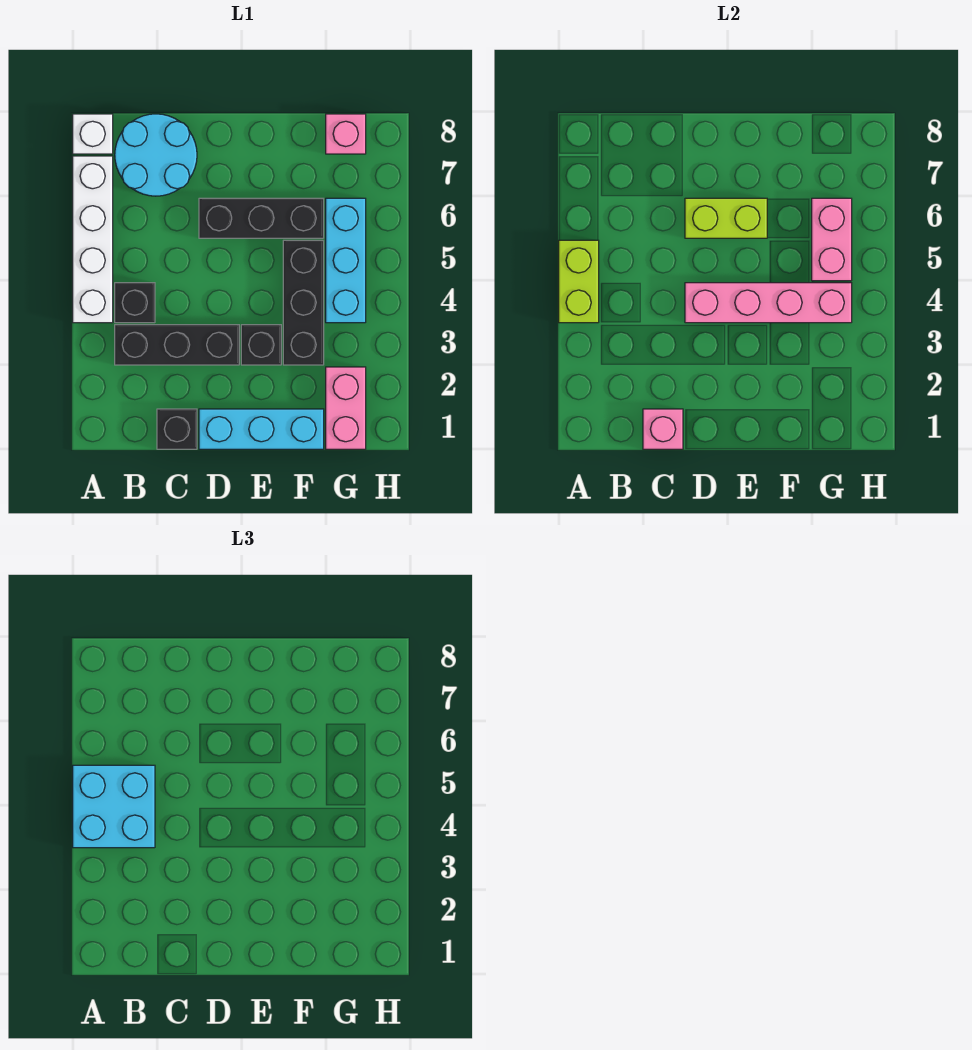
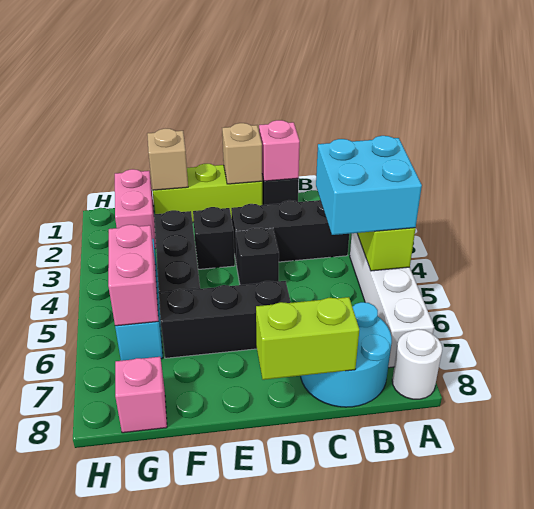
white brick A8 level 1 -> white round brick A8 level 1
black brick B4 level 1 -> black brick D4 level 1
cyan brick D1:F1 level 1 -> lime brick D1:F1 level 1
none -> tan brick D1 level 2
pink brick D4:G4 level 2 -> none
lime brick D6:E6 level 2 -> lime brick C8:D8 level 2
none -> tan brick F1 level 2

